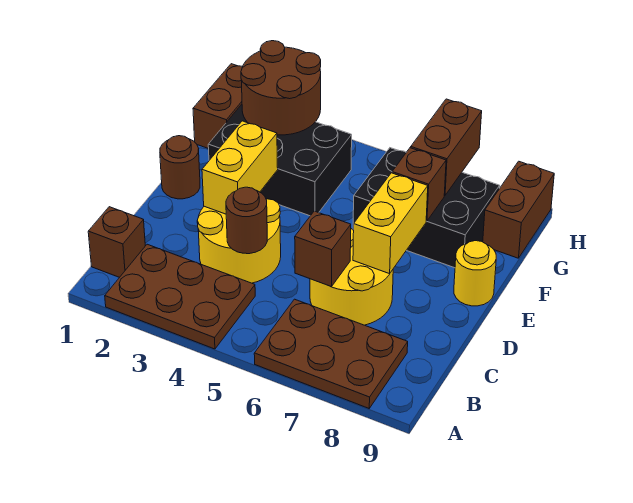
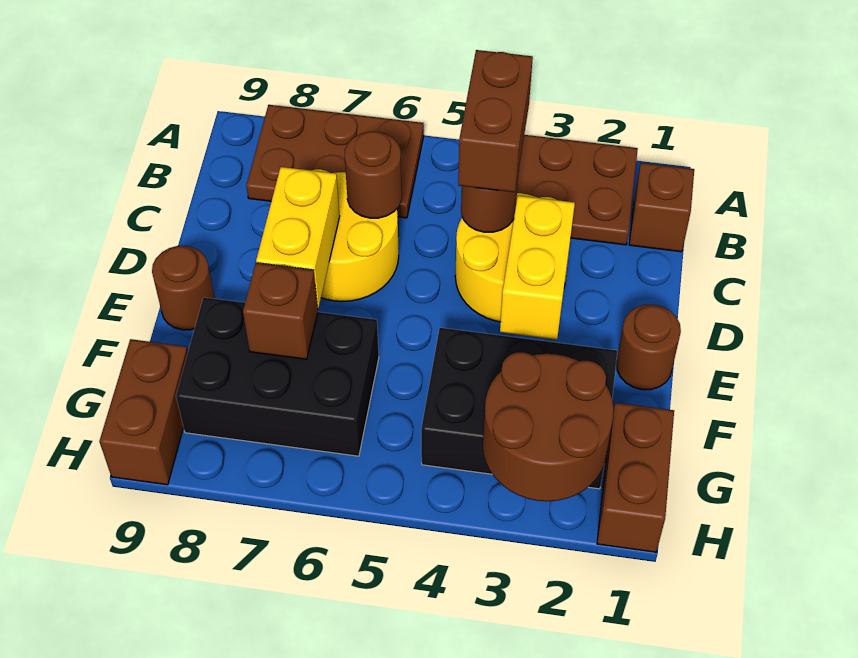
brown brick C6 level 2 -> brown round brick C6 level 2
yellow round brick E9 level 1 -> brown round brick E9 level 1
brown brick G7:H7 level 2 -> brown brick B4:C4 level 3

